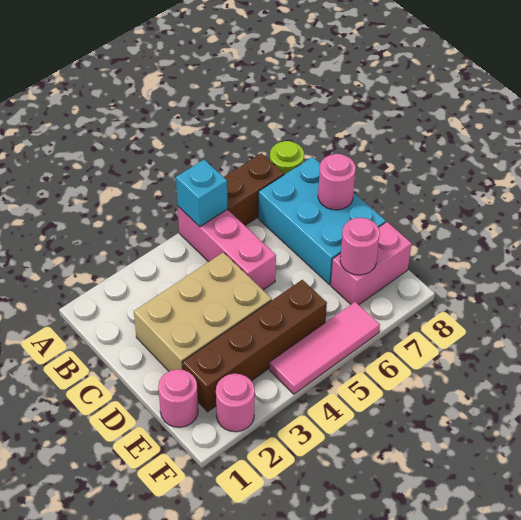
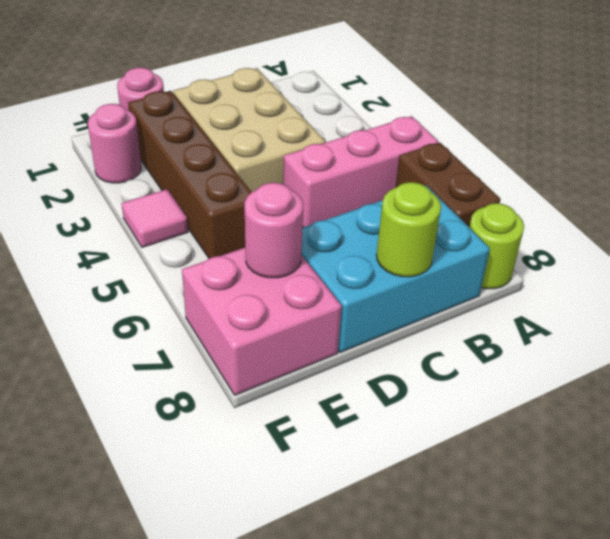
cyan brick A5 level 2 -> none
pink round brick C8 level 2 -> lime round brick C8 level 2
pink brick E7:E8 level 1 -> pink brick E7:F8 level 1
pink tile F4:F6 level 1 -> pink tile F4 level 1

